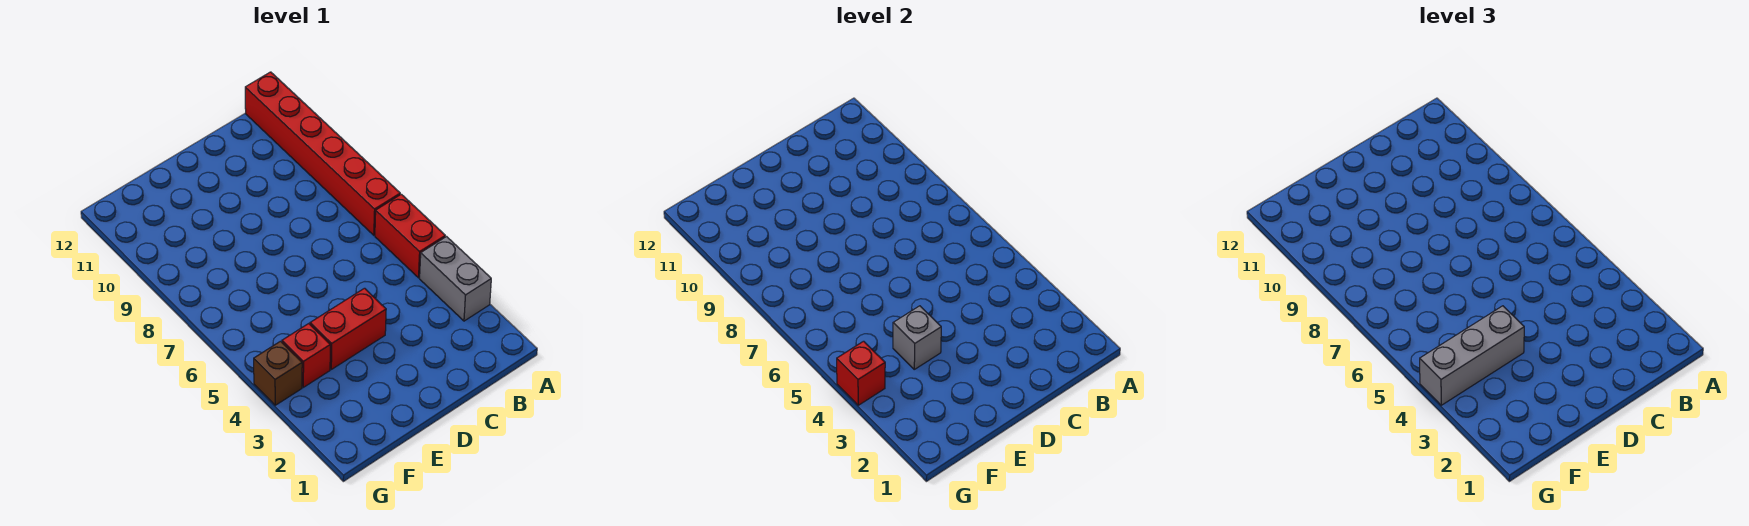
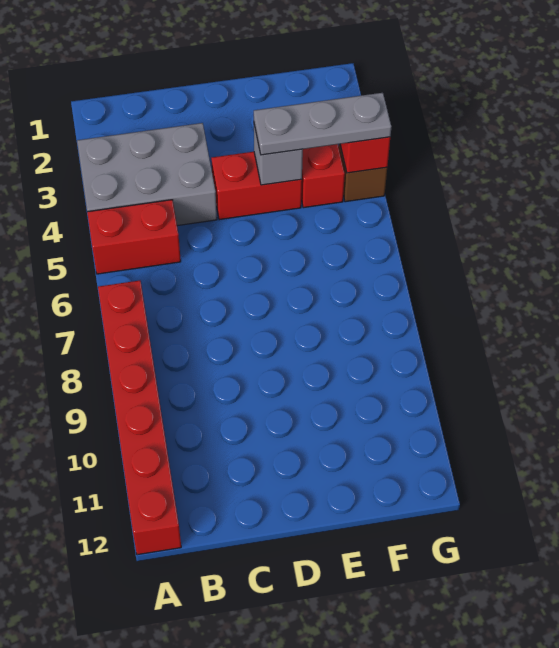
grey brick A3:A4 level 1 -> grey brick A3:C4 level 1
red brick A5:A6 level 1 -> red brick A5:B5 level 1
grey brick E4:G4 level 3 -> grey plate E4:G4 level 3

